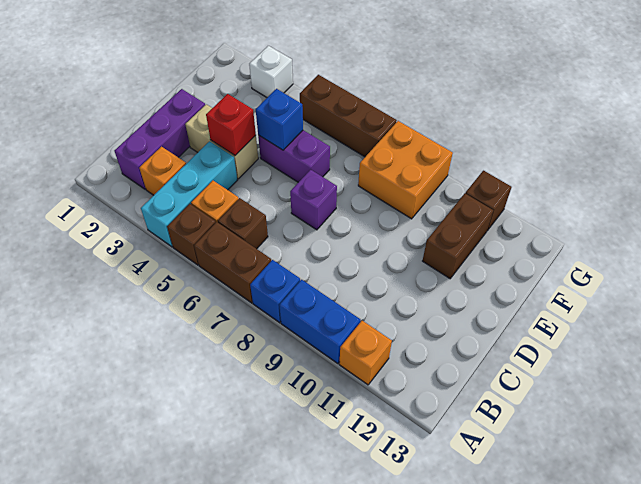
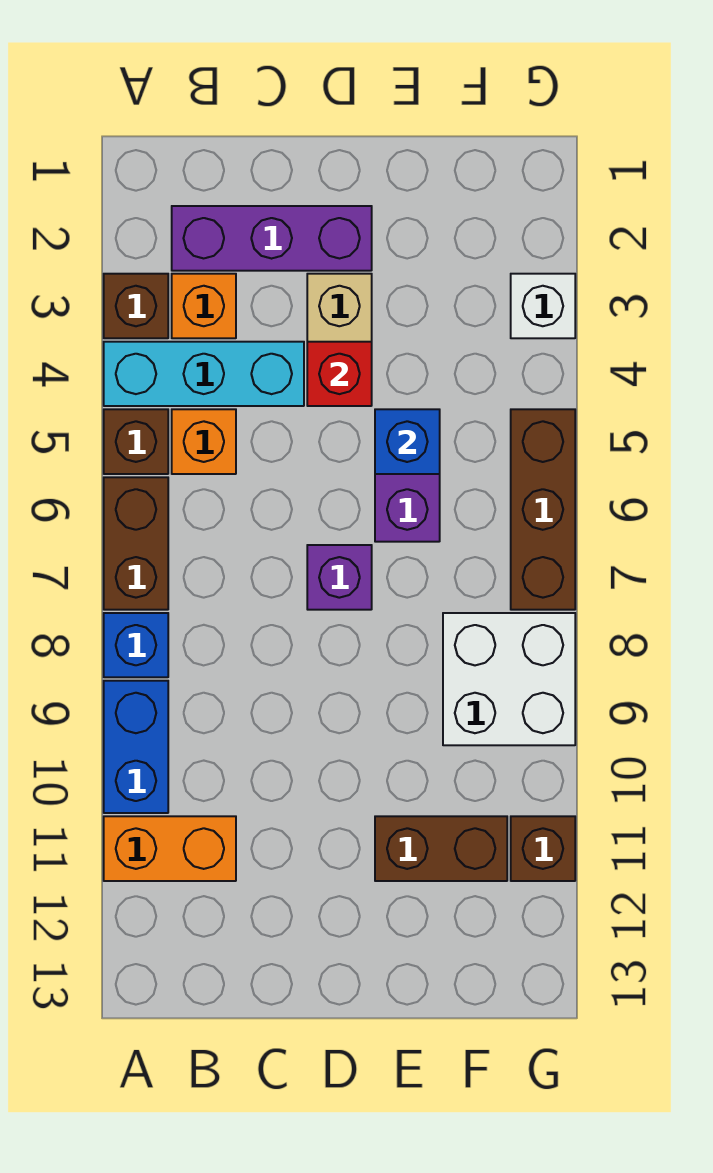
orange brick A11 level 1 -> orange brick A11:B11 level 1
brown brick B6 level 1 -> brown brick A3 level 1
orange brick F8:G9 level 1 -> white brick F8:G9 level 1

